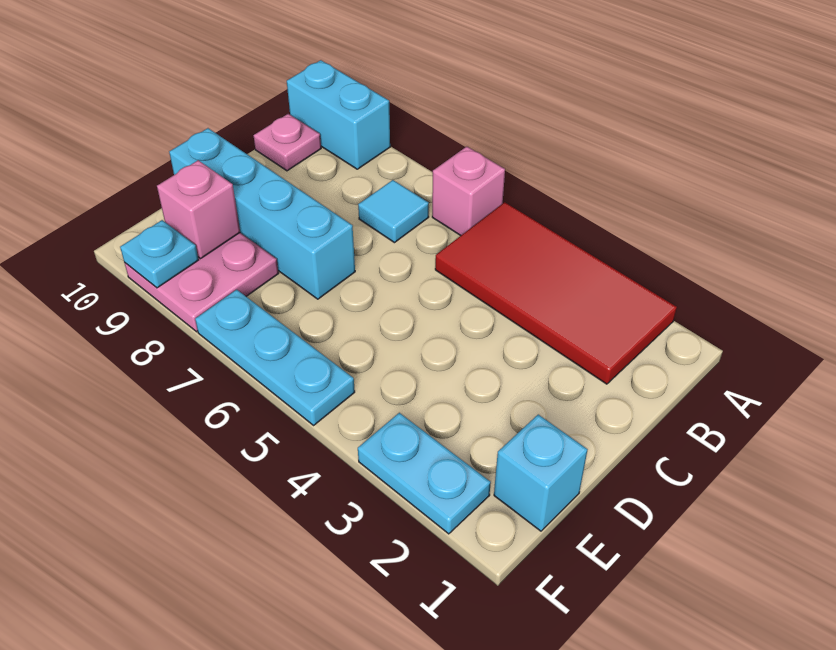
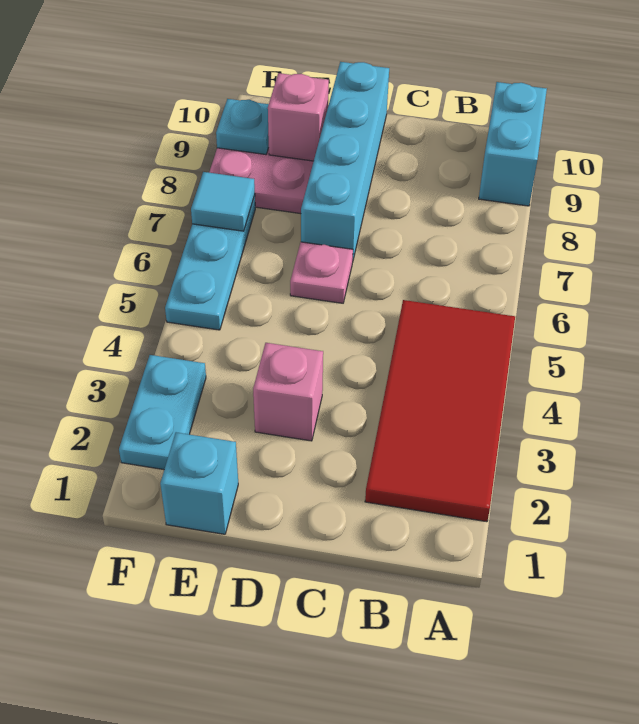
pink brick A6 level 1 -> pink brick D3 level 1
cyan tile B7 level 1 -> cyan tile F7 level 2
pink plate B10 level 1 -> pink plate D6 level 1

